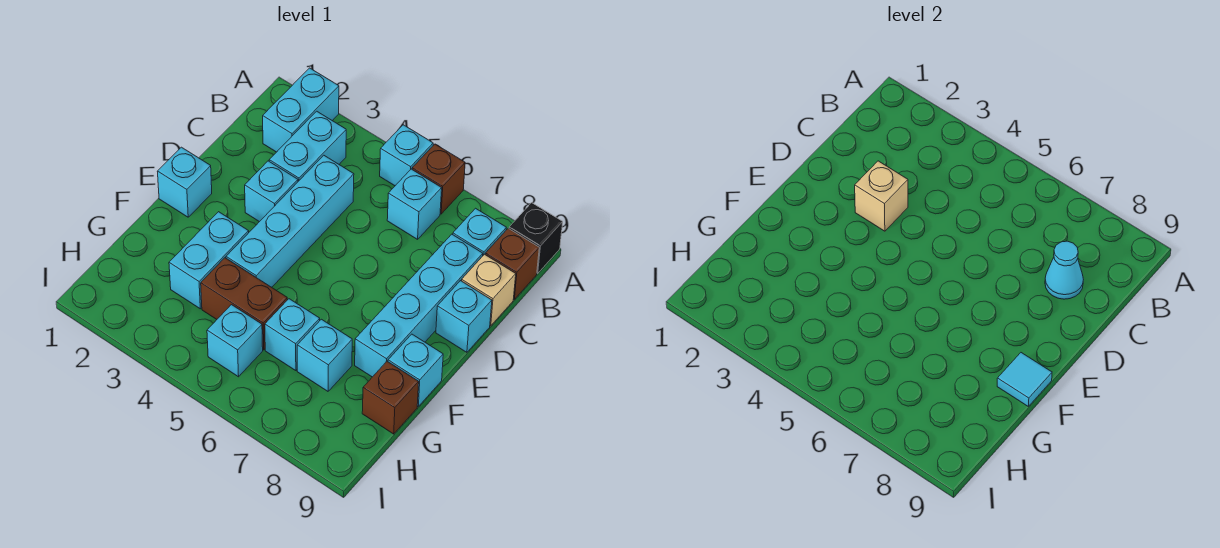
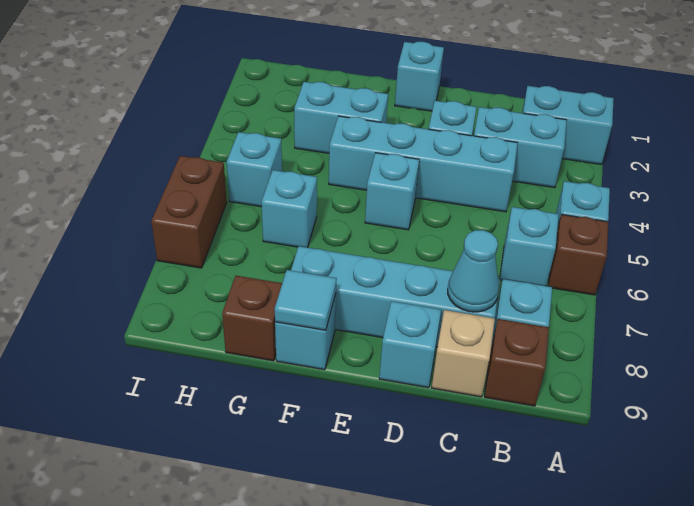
black brick A9 level 1 -> none
tan brick D3 level 2 -> none
brown brick G4:G5 level 1 -> brown brick I6:I7 level 1
cyan brick G7 level 1 -> cyan brick E5 level 1

